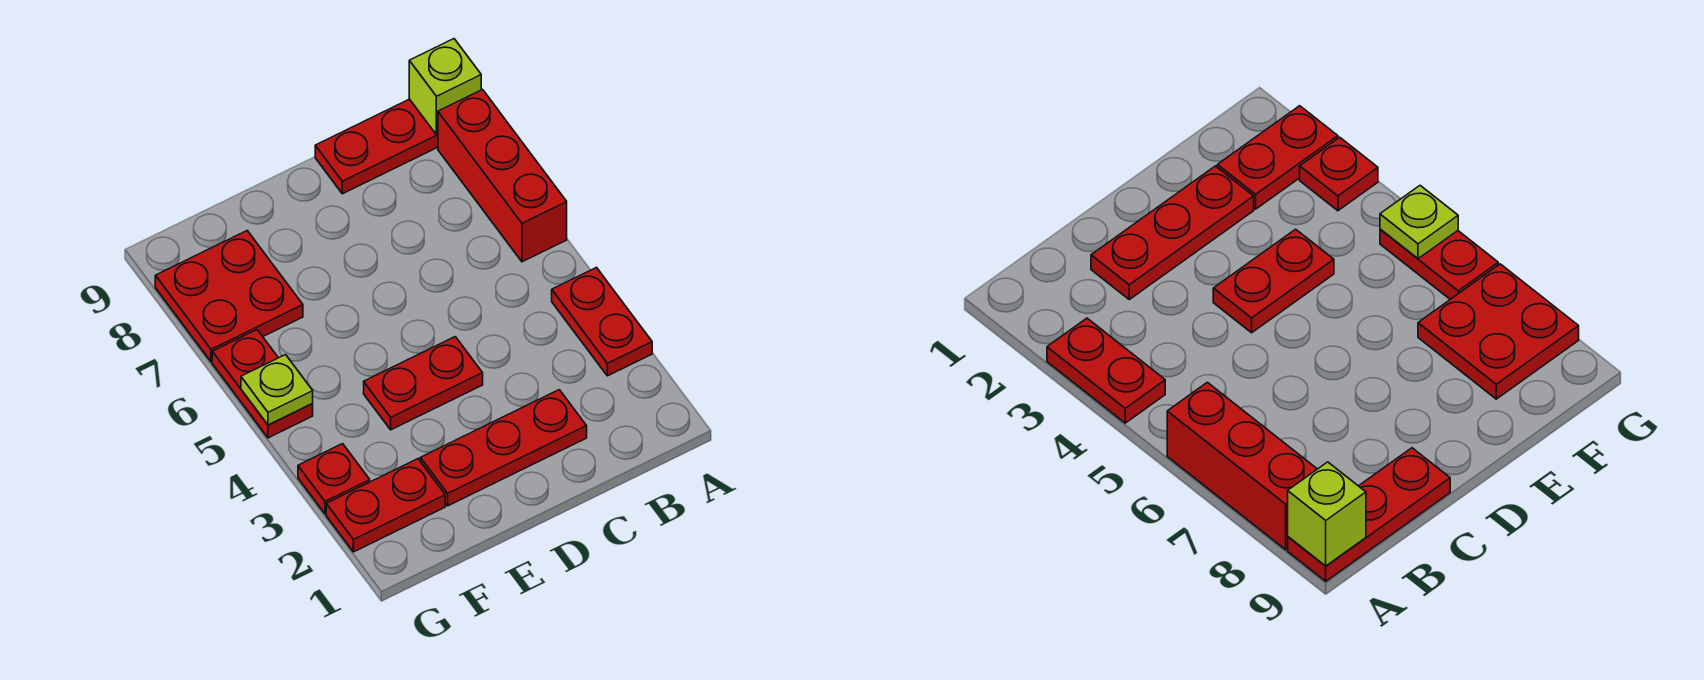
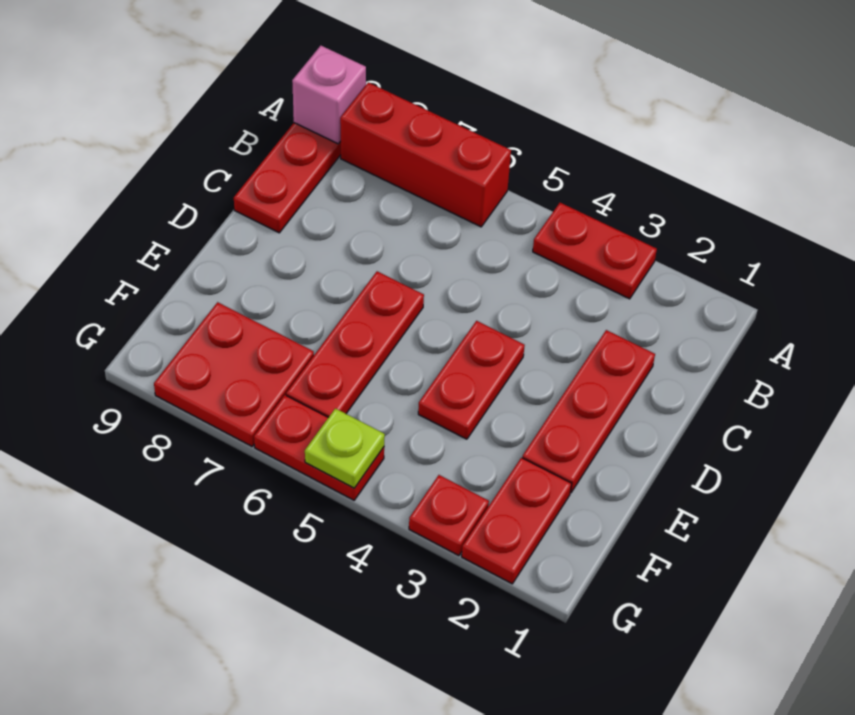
lime brick A9 level 2 -> pink brick A9 level 2
none -> red plate D6:F6 level 1

